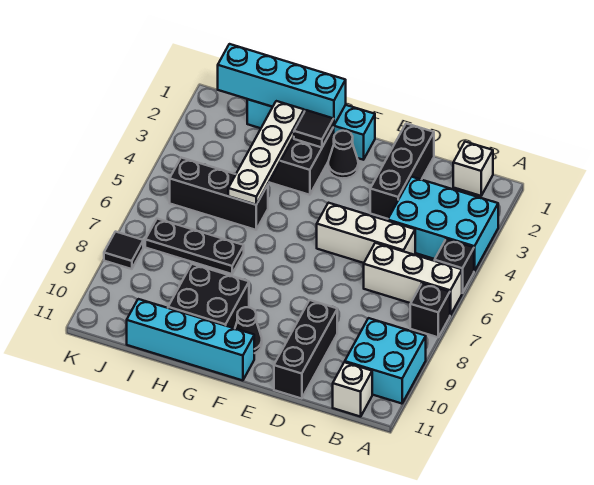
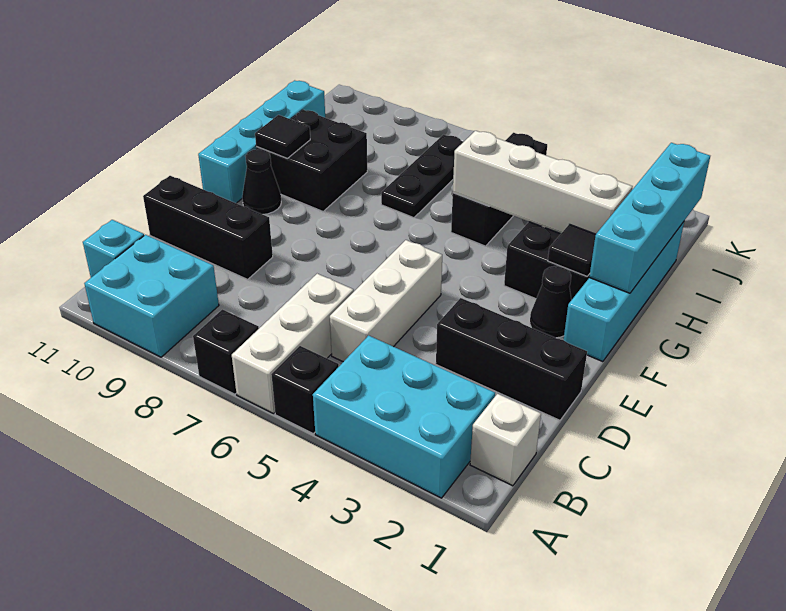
cyan brick A3:C4 level 1 -> cyan brick A2:B4 level 1
white brick B11 level 1 -> cyan brick B11 level 1
white plate H2:H5 level 2 -> white brick H2:H5 level 2
black tile K8 level 1 -> black tile G10 level 2

